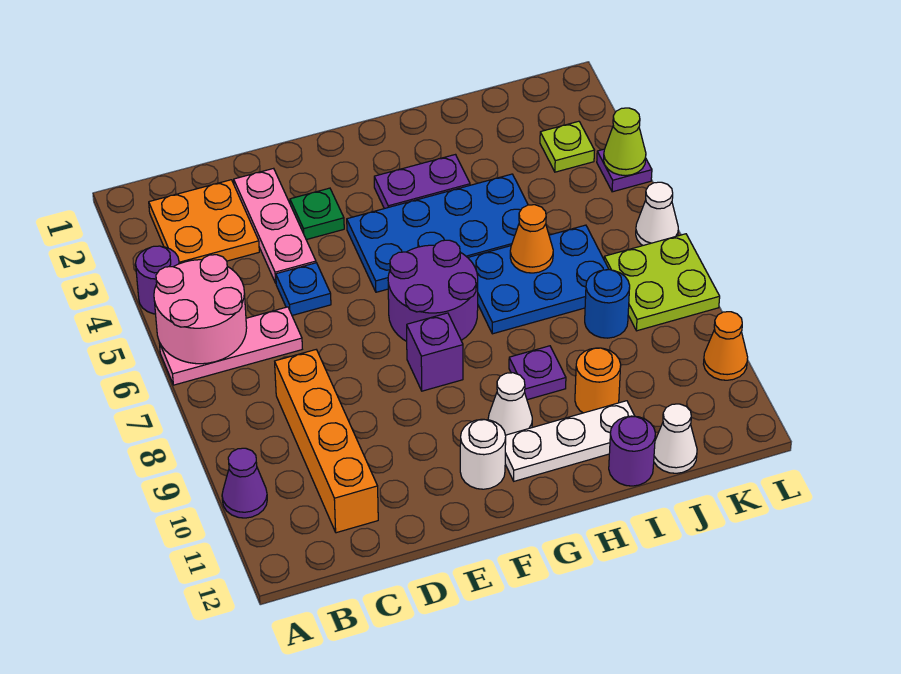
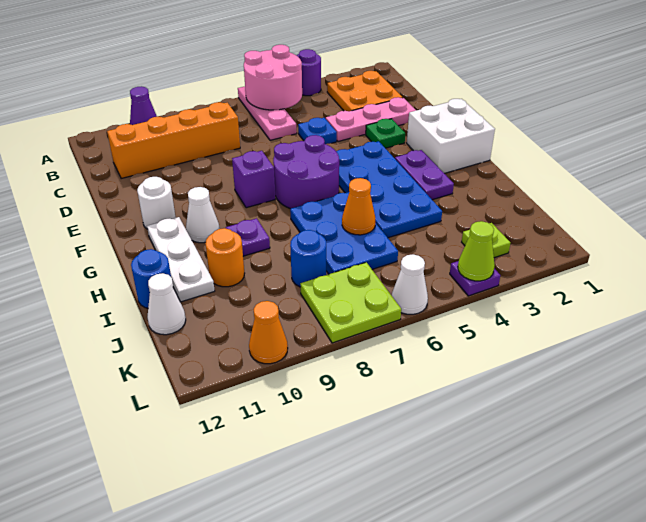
none -> white brick F1:G2 level 1
purple round brick I12 level 1 -> blue round brick I12 level 1

